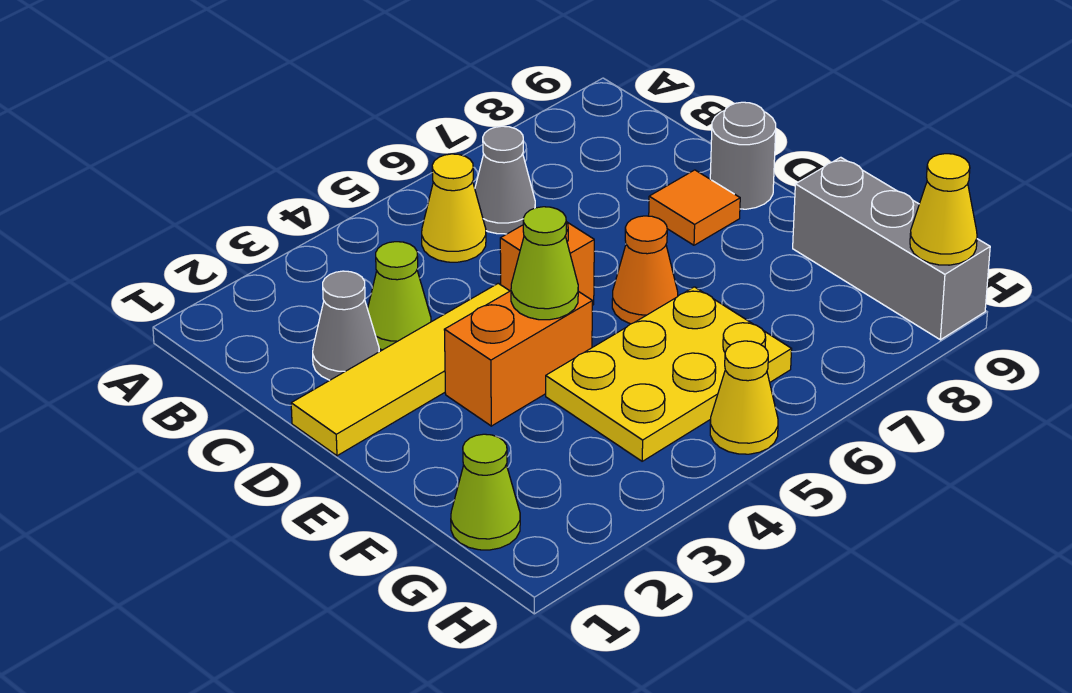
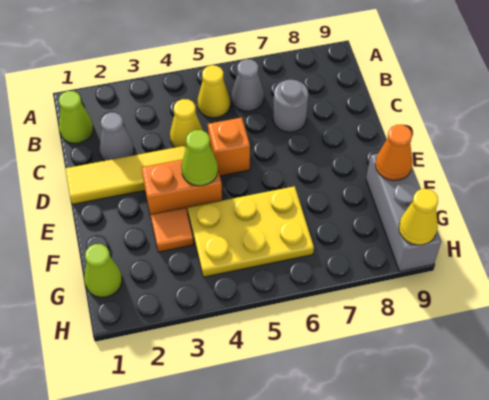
lime cone C3 level 1 -> lime cone B1 level 1
orange tile D8 level 1 -> orange tile F3 level 1
grey round brick D9 level 1 -> grey round brick C7 level 1
orange cone E6 level 1 -> orange cone F9 level 2
yellow cone H5 level 1 -> yellow cone C4 level 1

